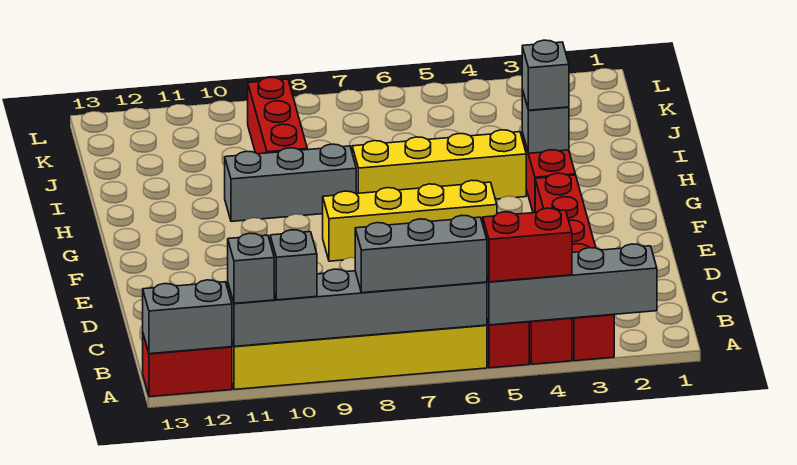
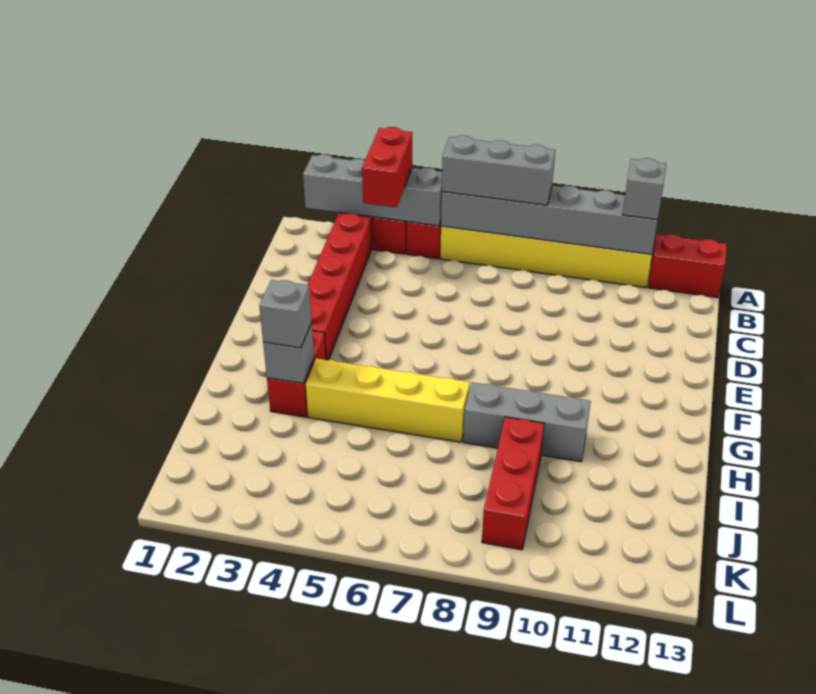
red brick A4:A5 level 3 -> red brick A4:B4 level 3
grey brick A10 level 3 -> none
grey brick A12:A13 level 2 -> none
yellow brick F5:F8 level 1 -> none

